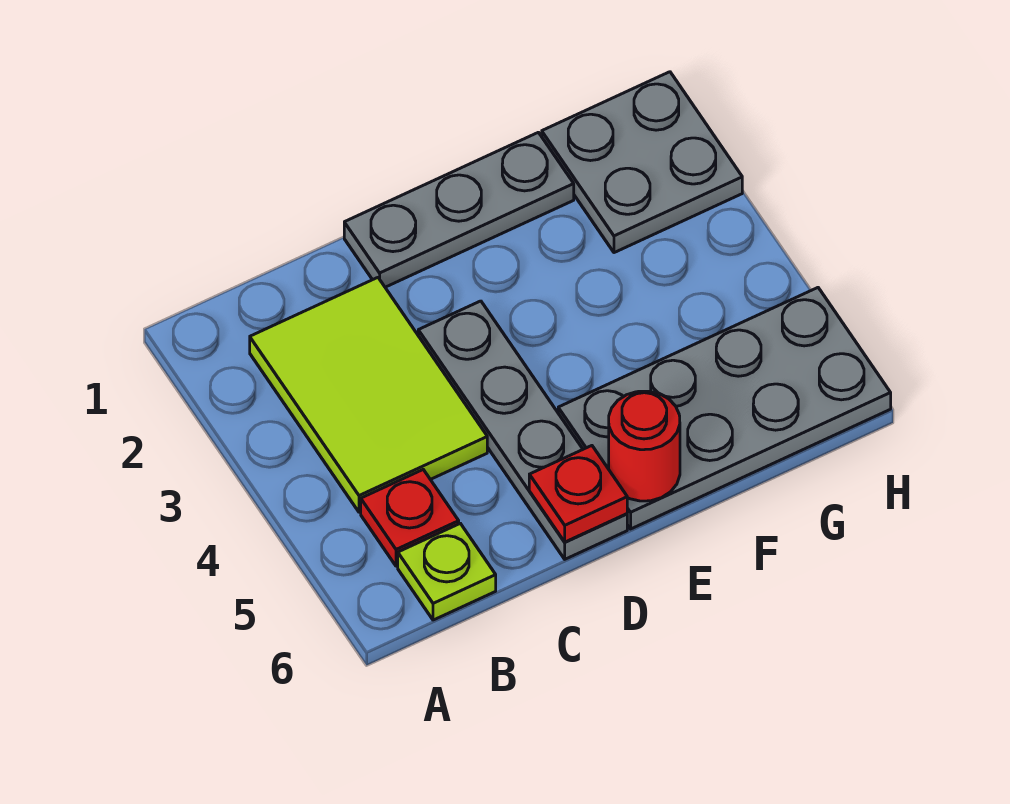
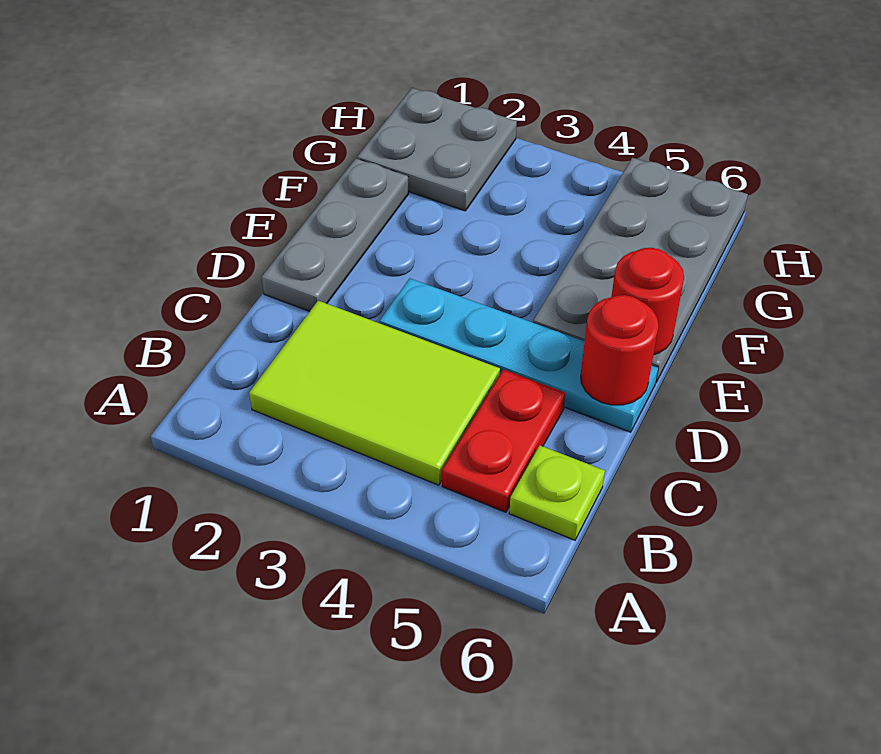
red plate B5 level 1 -> red plate B5:C5 level 1
grey plate D3:D6 level 1 -> cyan plate D3:D6 level 1
red plate D6 level 2 -> red round brick D6 level 2

